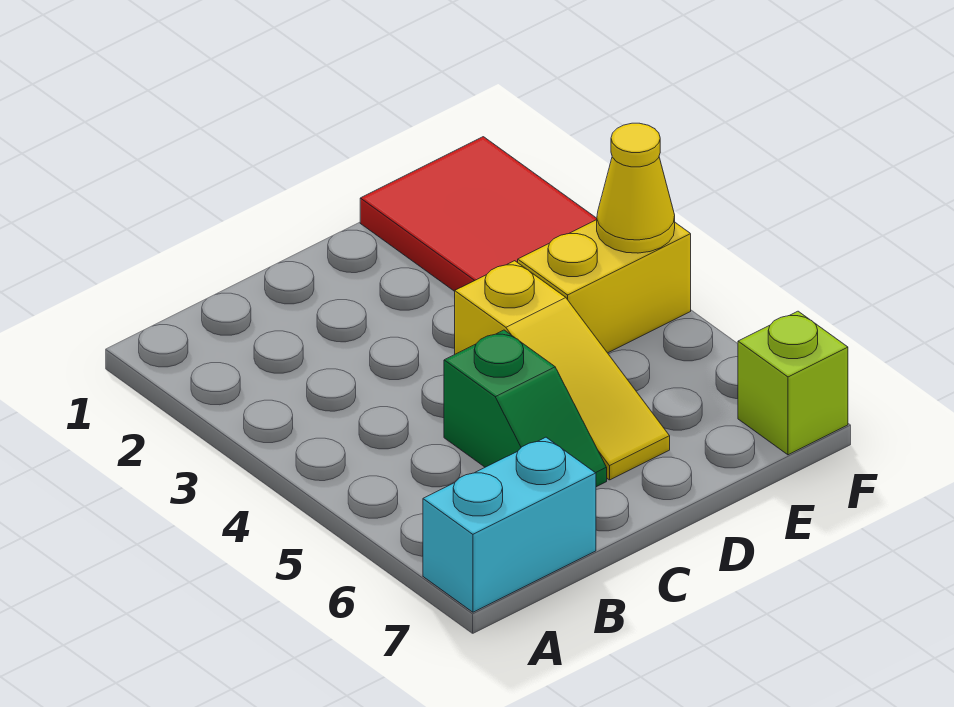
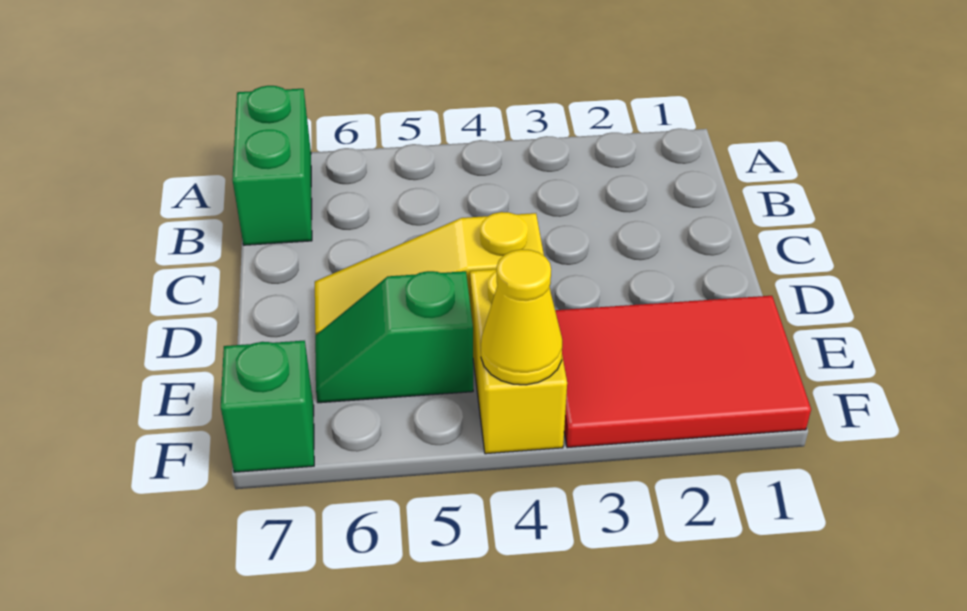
cyan brick A7:B7 level 1 -> green brick A7:B7 level 1
green slope C5:C6 level 1 top 5 -> green slope E5:E6 level 1 top 5
lime brick F7 level 1 -> green brick F7 level 1

